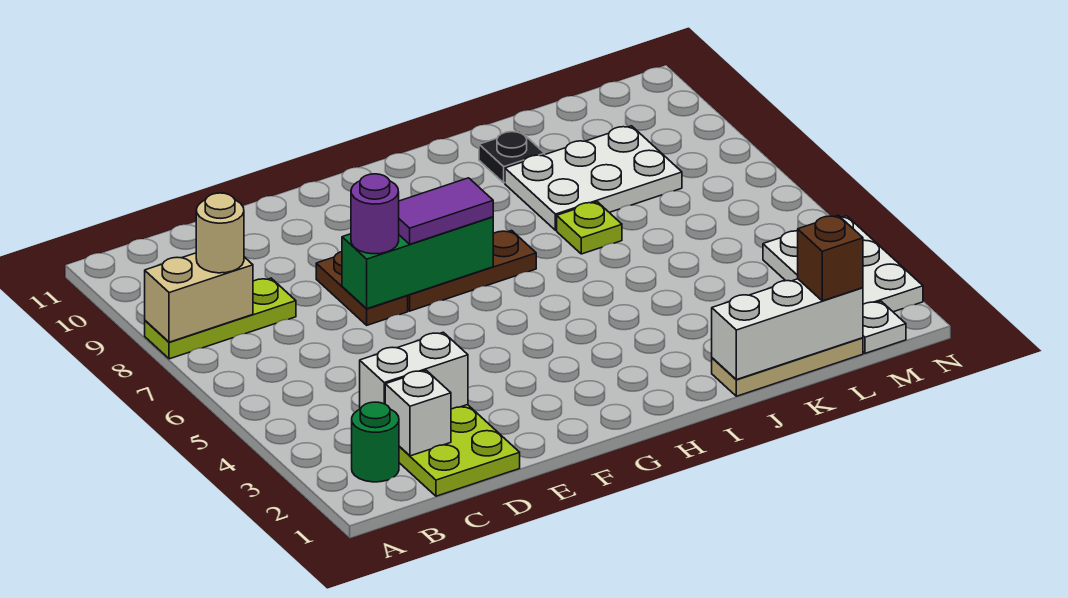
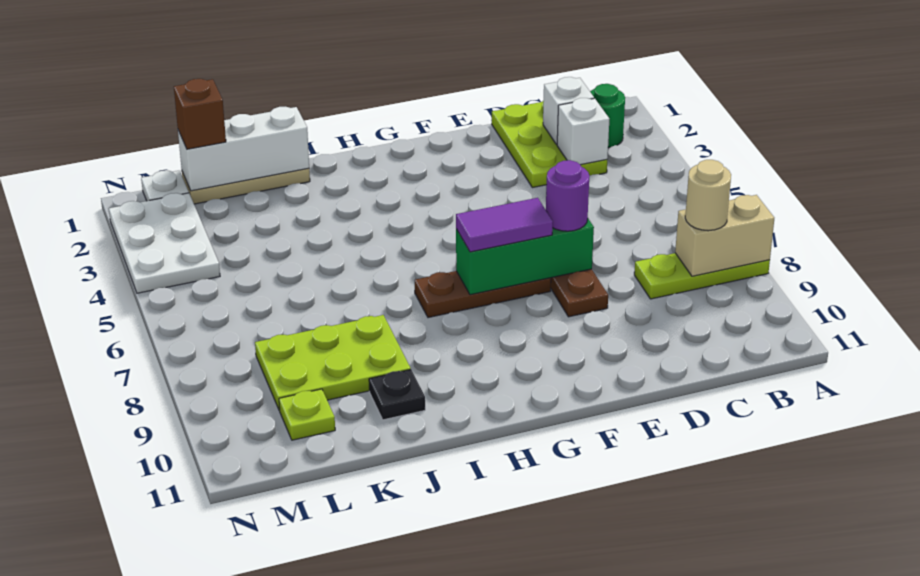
white brick C3:D3 level 2 -> white brick C3 level 2
lime plate J7 level 1 -> lime plate L10 level 1
white plate J8:L9 level 1 -> lime plate J8:L9 level 1

